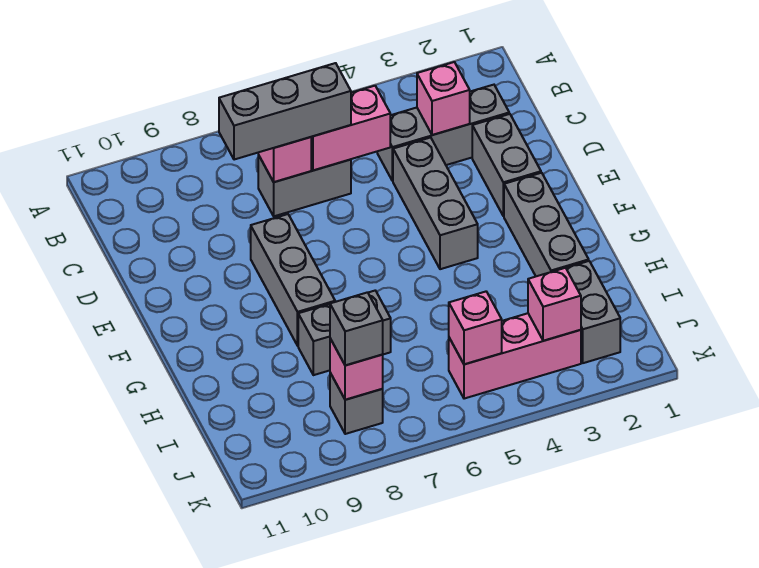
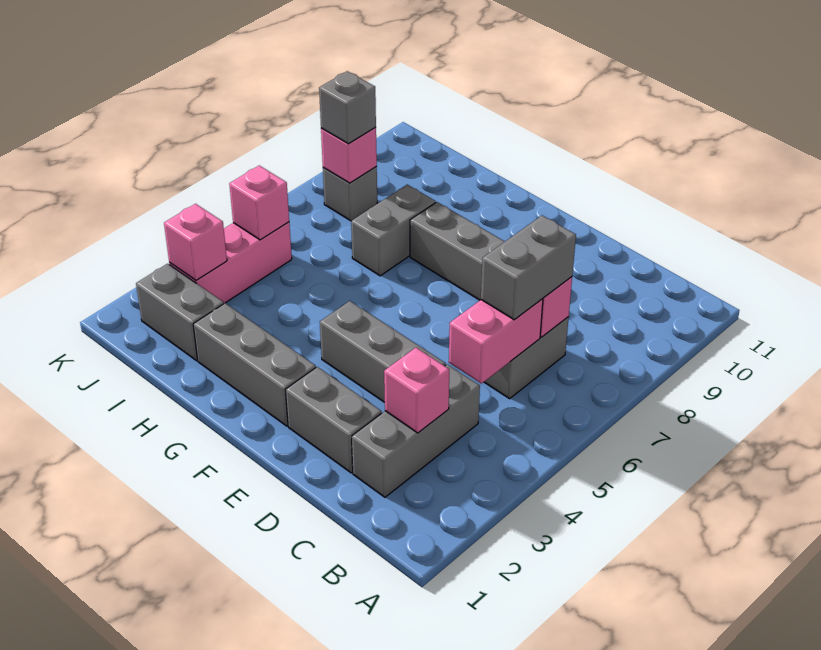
grey brick C6:C8 level 3 -> grey brick C6:C7 level 3

